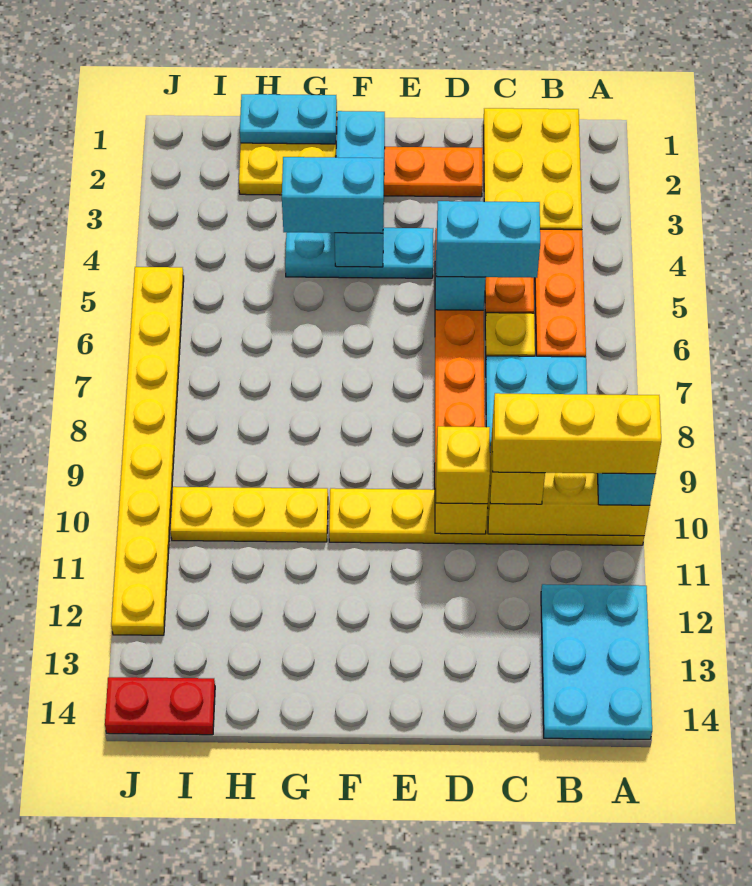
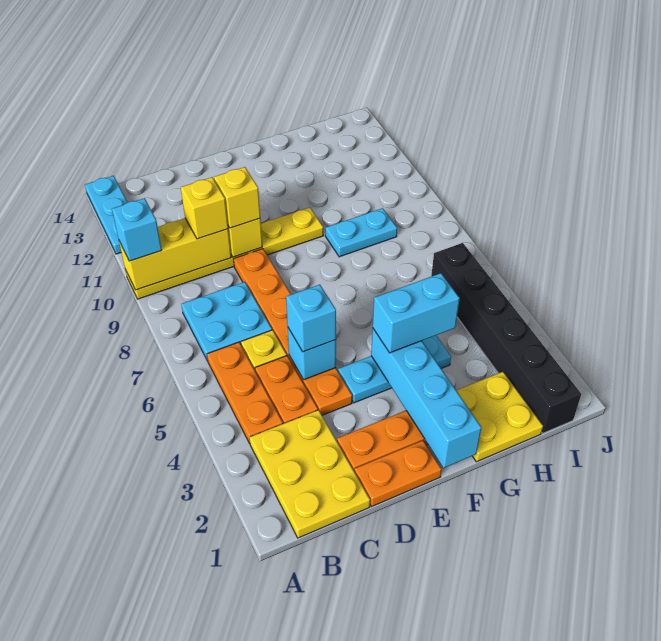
yellow brick A10:C10 level 4 -> none
cyan plate A12:B14 level 1 -> cyan plate A12:A14 level 1
cyan brick C5:D5 level 3 -> cyan brick D5 level 3
none -> orange plate D1:E1 level 1
cyan brick F2:F4 level 2 -> cyan brick F1:F4 level 2
cyan plate G1:H1 level 2 -> cyan plate G9:H9 level 1
yellow plate G10:I10 level 1 -> none
none -> black brick I1:I6 level 1
red plate I14:J14 level 1 -> none
yellow plate J5:J12 level 1 -> none

